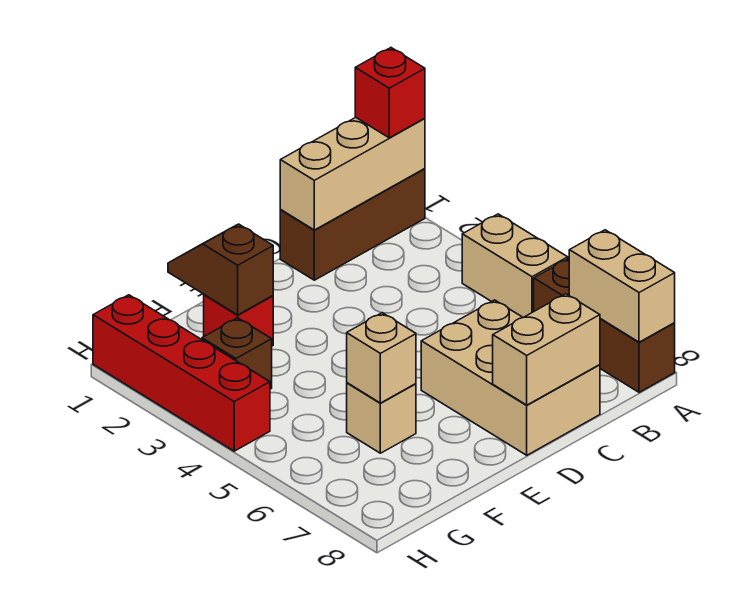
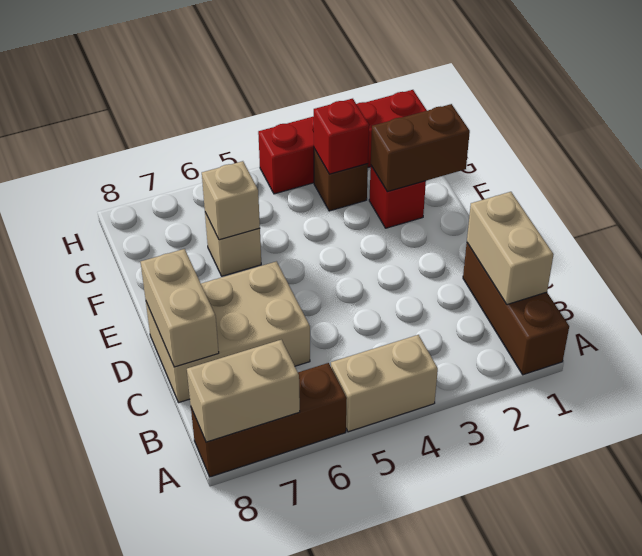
tan brick A1:C1 level 2 -> tan brick B1:C1 level 2
red brick A1 level 3 -> red brick G3 level 2
brown slope F1:F2 level 2 top 2 -> brown brick F1:F2 level 2

